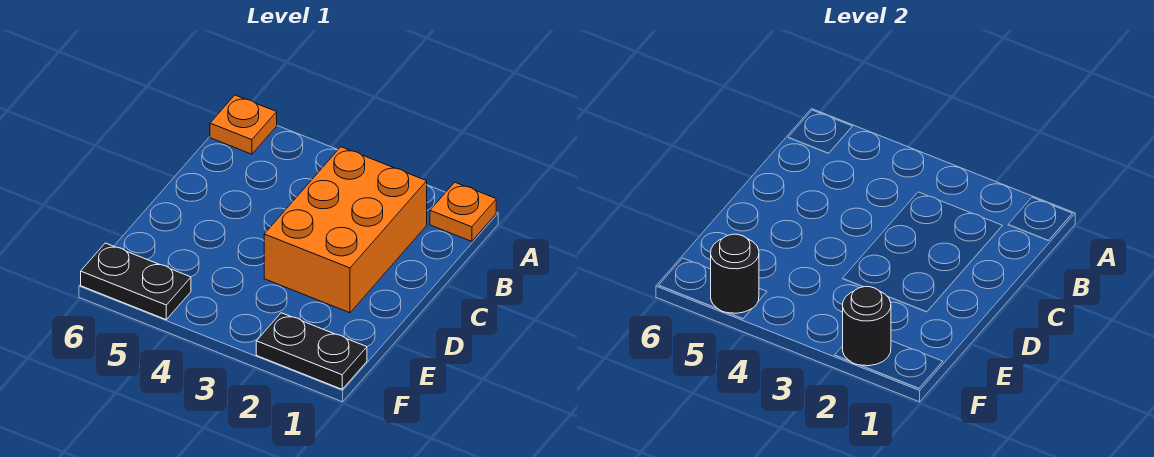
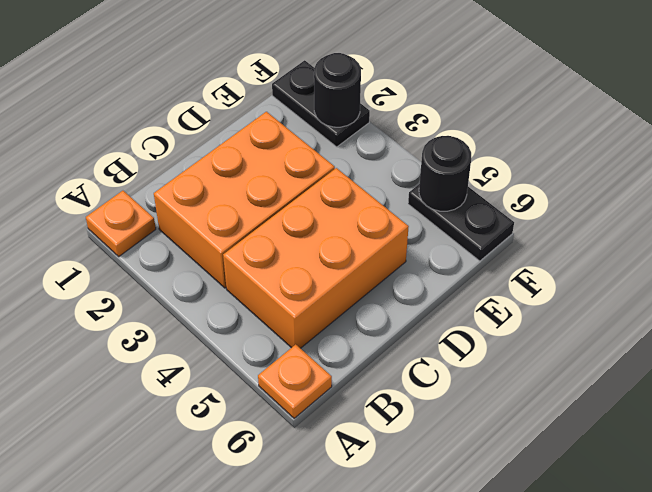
none -> orange brick B4:D5 level 1

